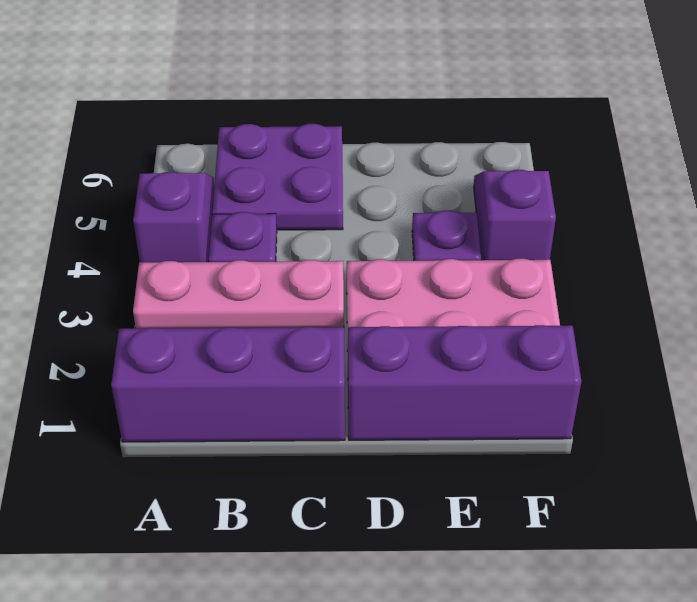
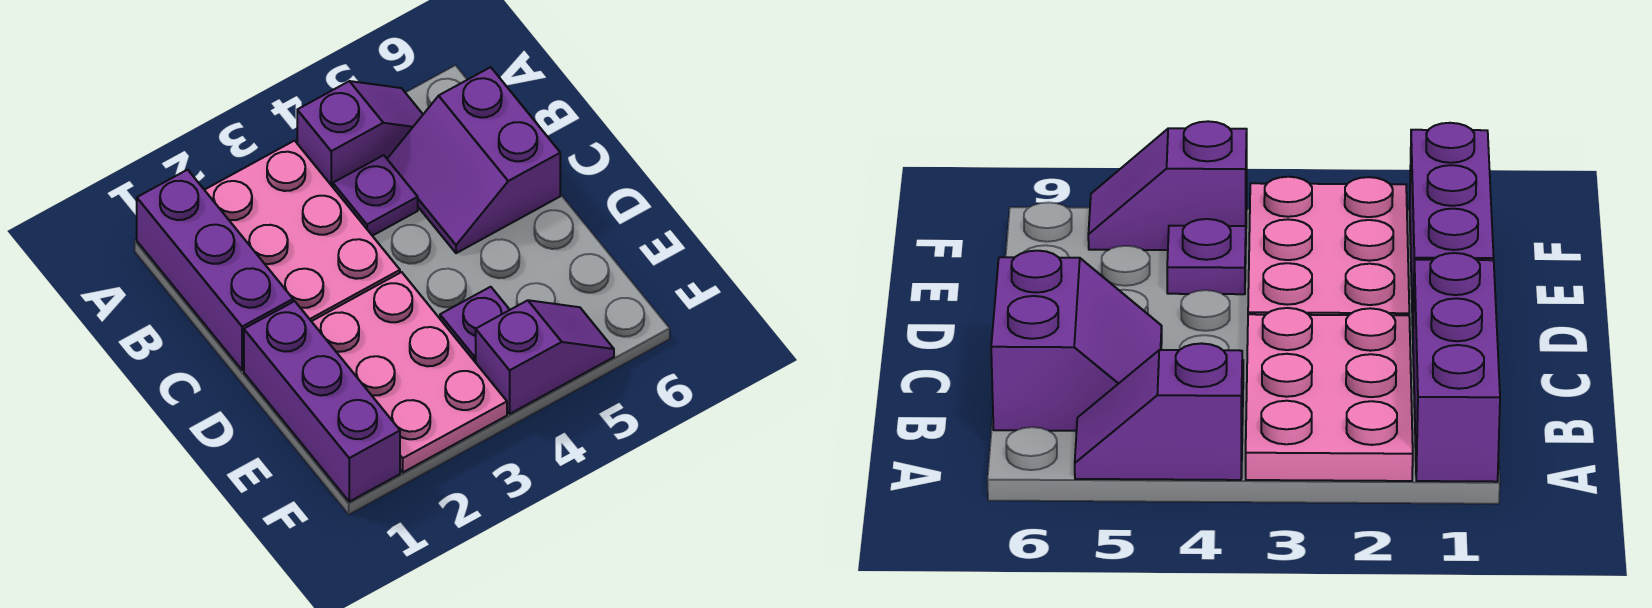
pink plate A3:C3 level 1 -> pink plate A2:C3 level 1
purple plate B5:C6 level 1 -> purple slope B5:C6 level 1 top 6

